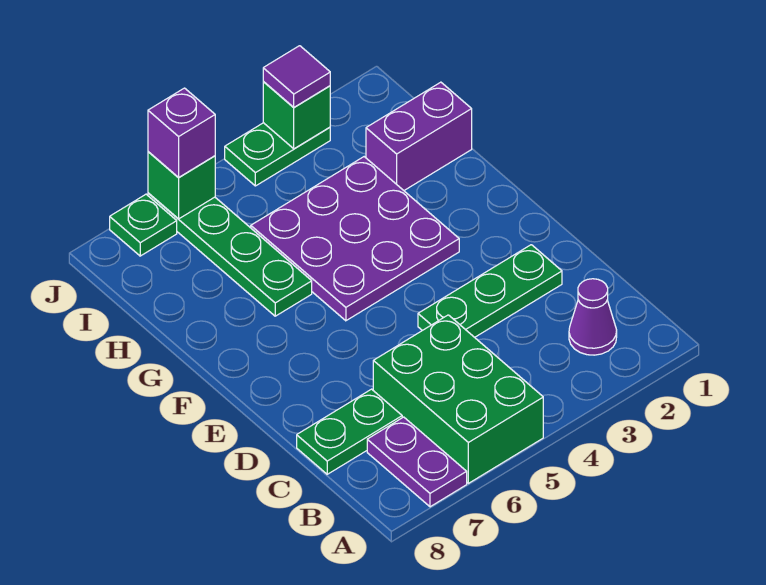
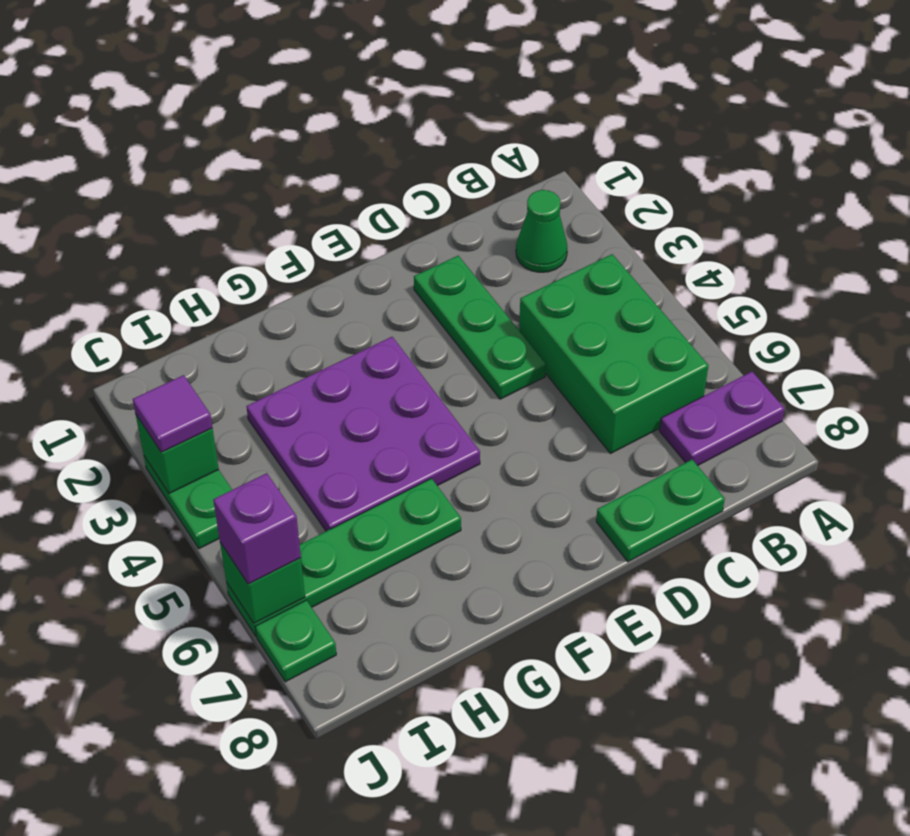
green brick A5:C6 level 1 -> green brick B4:C6 level 1
purple cone B2 level 1 -> green cone B2 level 1
green plate C7:C8 level 1 -> green plate C8:D8 level 1
purple brick H1:H2 level 1 -> none

